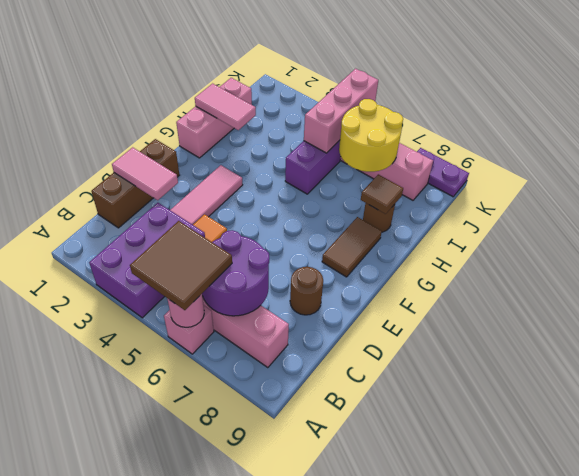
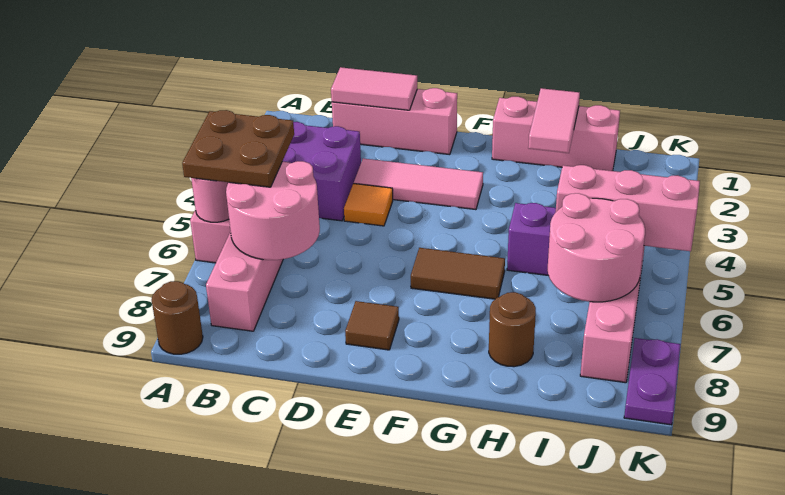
brown tile A5:B6 level 3 -> brown plate A5:B6 level 3
purple round brick B6:C7 level 2 -> pink round brick B6:C7 level 2
brown brick C1:E1 level 1 -> pink brick C1:E1 level 1
pink tile D1:D2 level 2 -> pink tile C1:D1 level 2
brown round brick D8 level 1 -> brown round brick A9 level 1
brown tile F8:G8 level 1 -> brown tile F6:G6 level 1
brown tile H8 level 2 -> brown tile E8 level 1
yellow round brick I6:J7 level 2 -> pink round brick I6:J7 level 2

